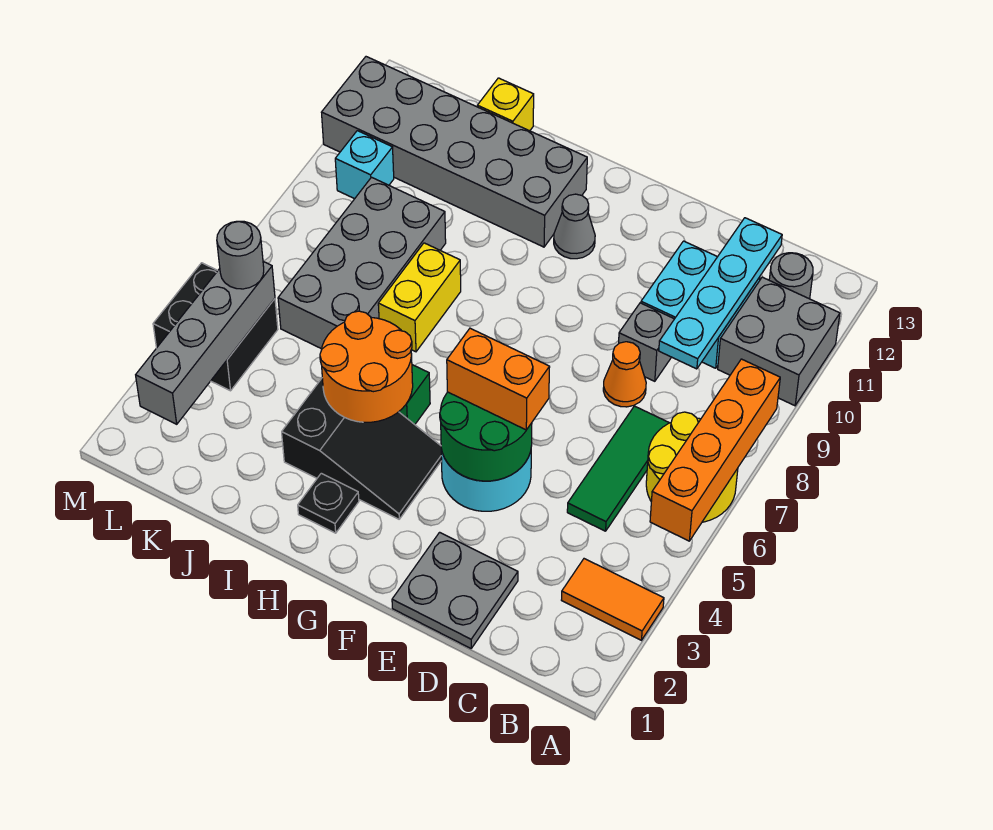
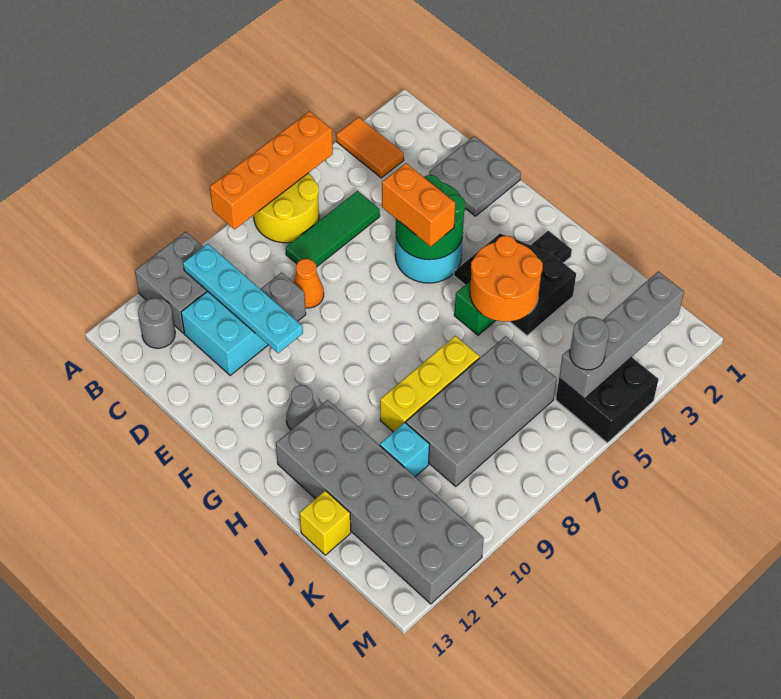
cyan plate C9:C12 level 2 -> cyan plate B10:E10 level 2
yellow brick I7:I8 level 1 -> yellow brick I7:I9 level 1
cyan brick L10 level 1 -> cyan brick J10 level 1

